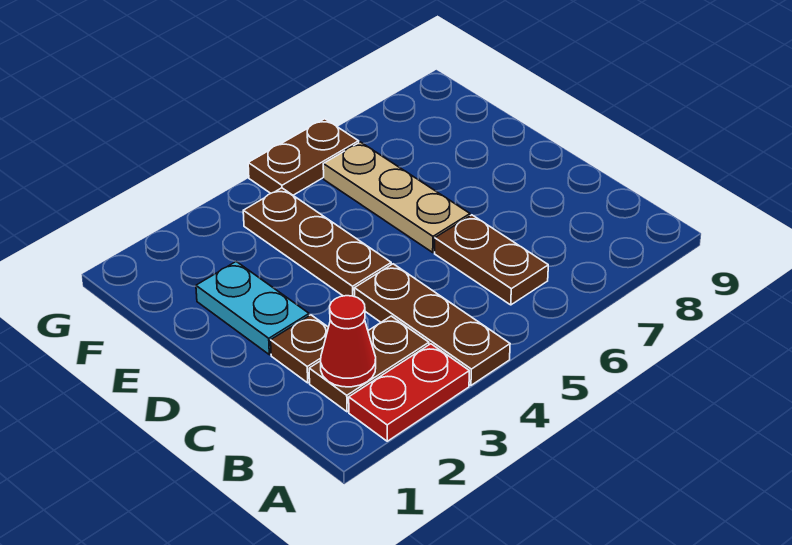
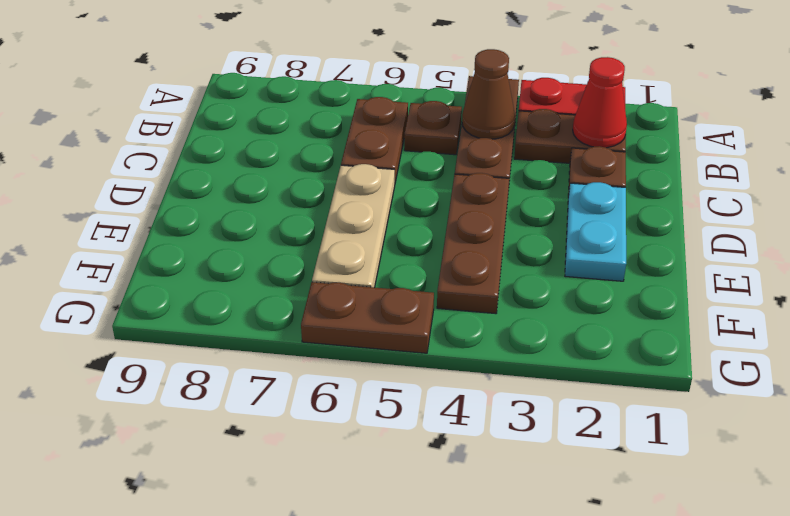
none -> brown cone B4 level 2
none -> brown plate B5 level 1

